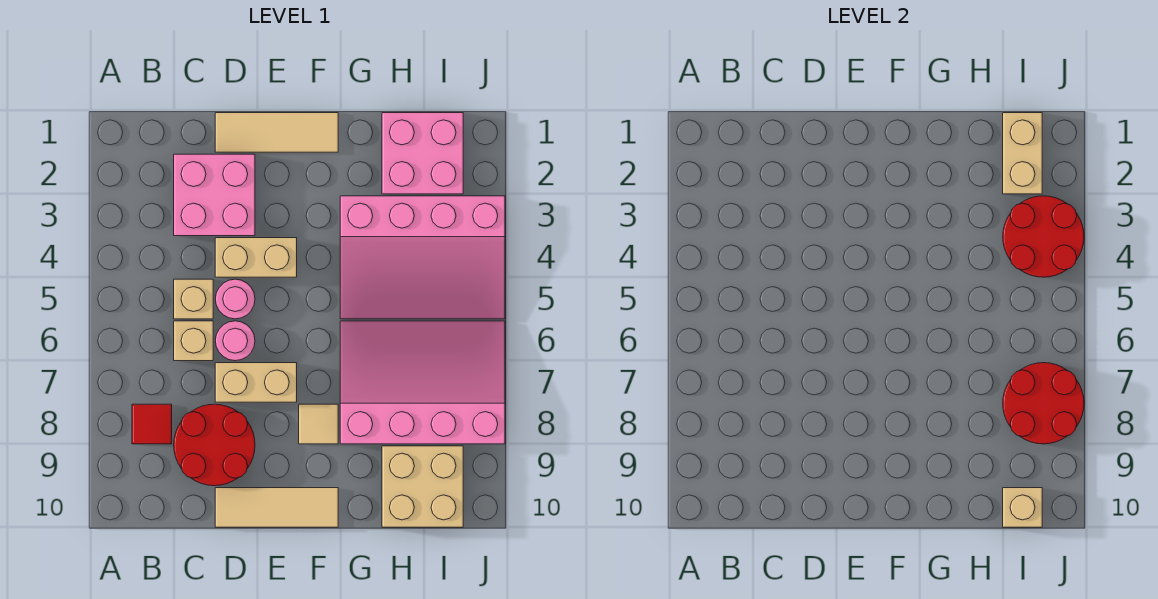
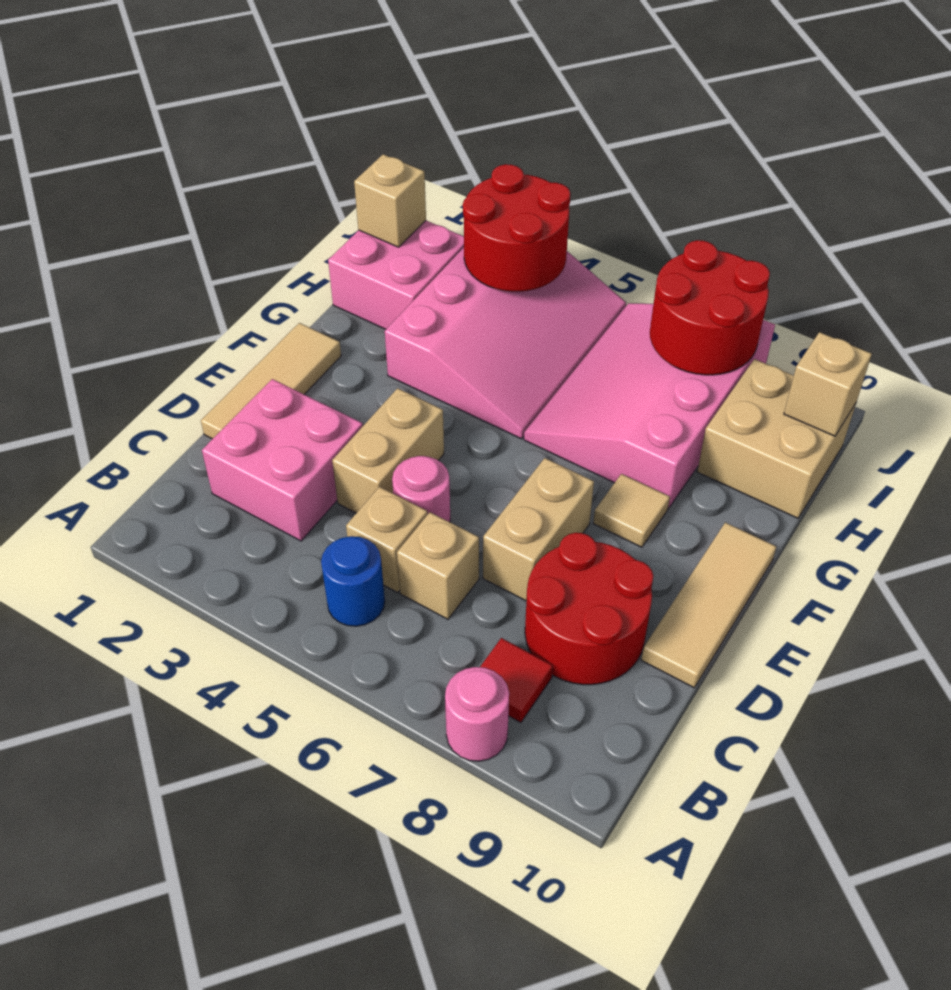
none -> blue round brick B5 level 1
pink round brick D6 level 1 -> pink round brick A8 level 1
tan brick I1:I2 level 2 -> tan brick I1 level 2

